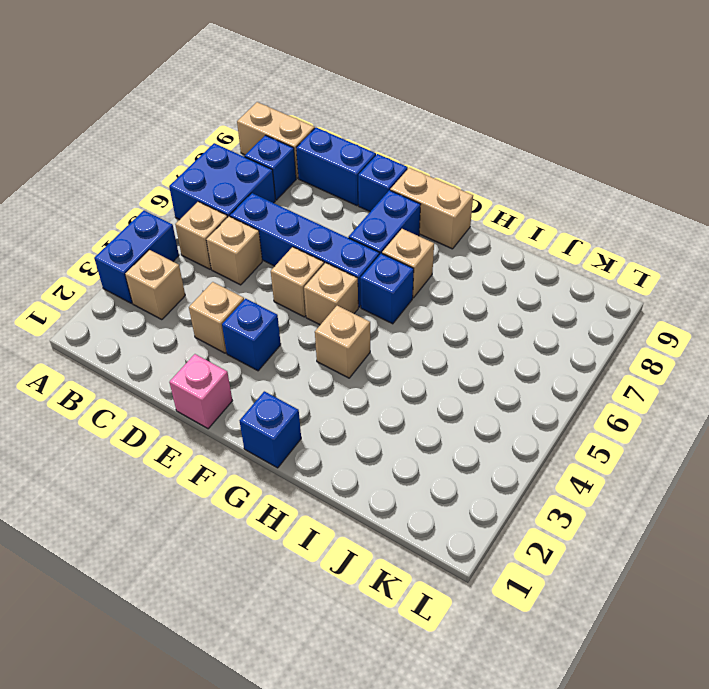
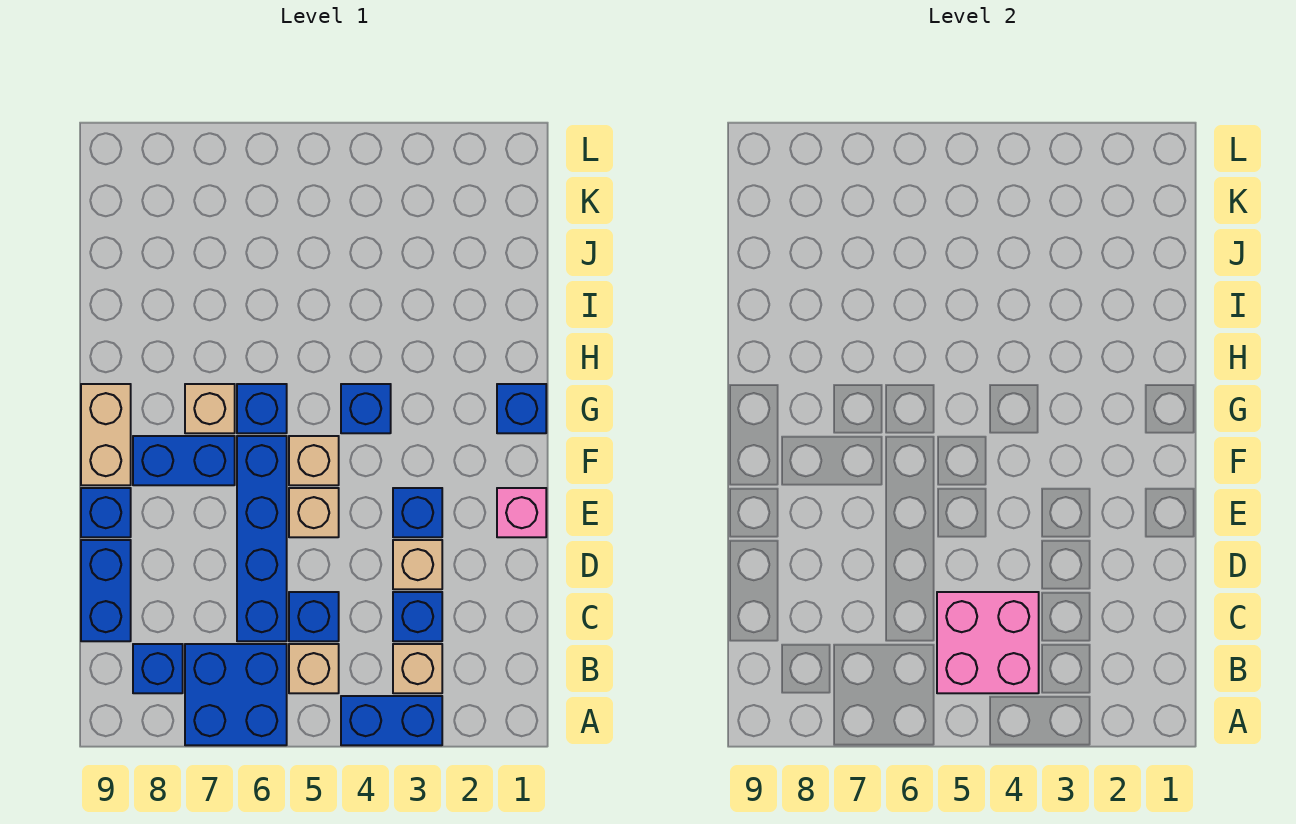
tan brick A9:B9 level 1 -> none
none -> pink brick B4:C5 level 2
none -> blue brick C3 level 1
tan brick C5 level 1 -> blue brick C5 level 1
tan brick G4 level 1 -> blue brick G4 level 1

